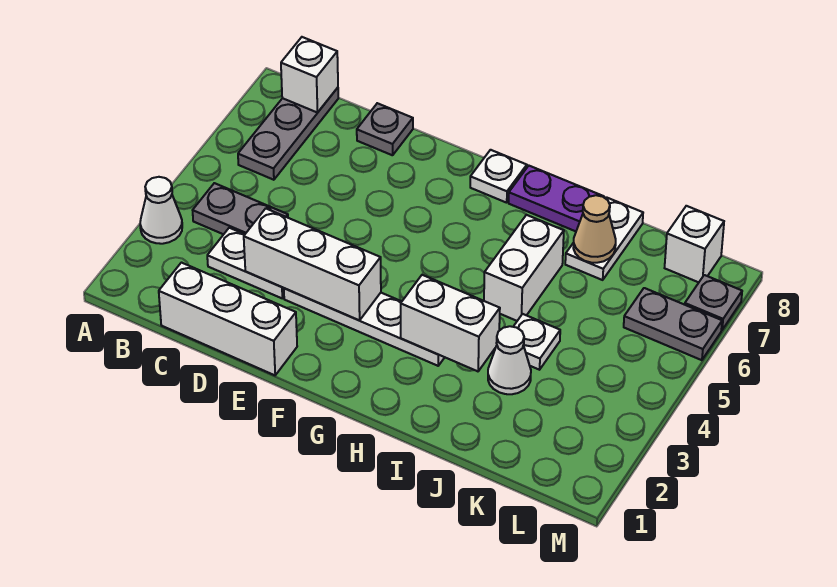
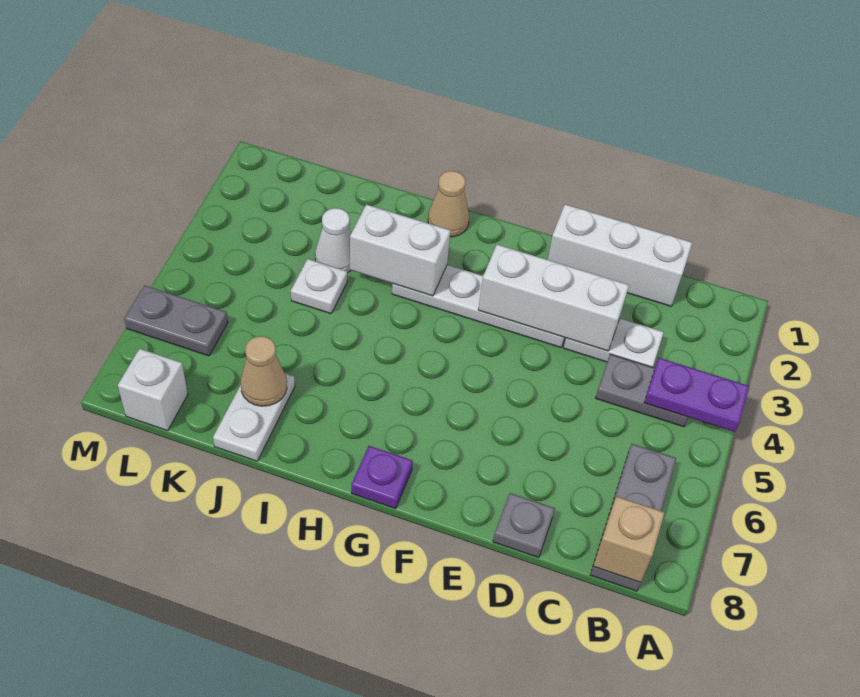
white cone A3 level 1 -> none
white brick B8 level 2 -> tan brick B8 level 2
white plate G8 level 1 -> purple plate G8 level 1
none -> tan cone H1 level 1
purple plate H8:I8 level 1 -> purple plate A4:B4 level 2
white brick I5:I6 level 1 -> none
grey plate M7 level 1 -> none

